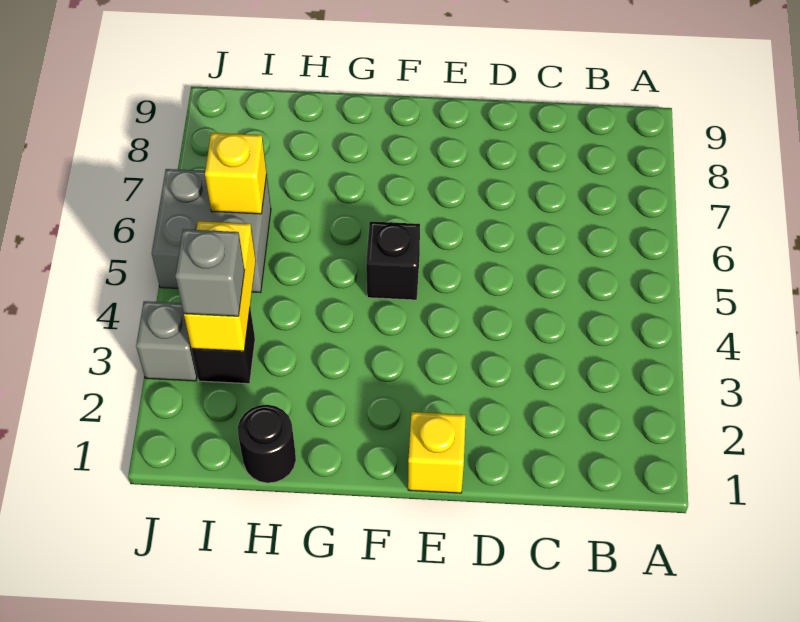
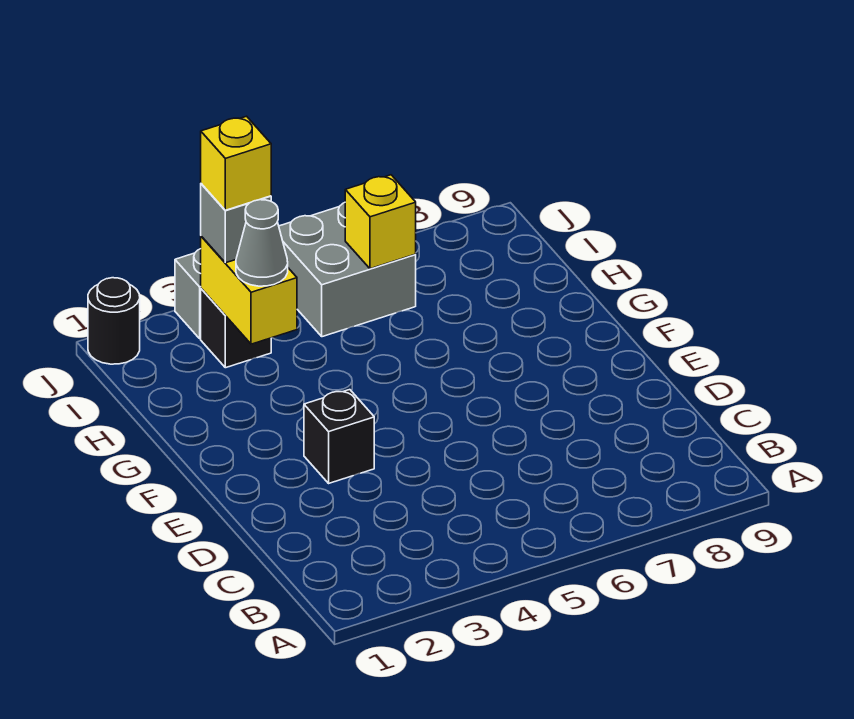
yellow brick E1 level 1 -> yellow brick I3 level 4
black brick F5 level 1 -> black brick E3 level 1
black round brick H1 level 1 -> black round brick J1 level 1
none -> grey cone H3 level 3
yellow brick I3:I4 level 2 -> yellow brick H3:I3 level 2

